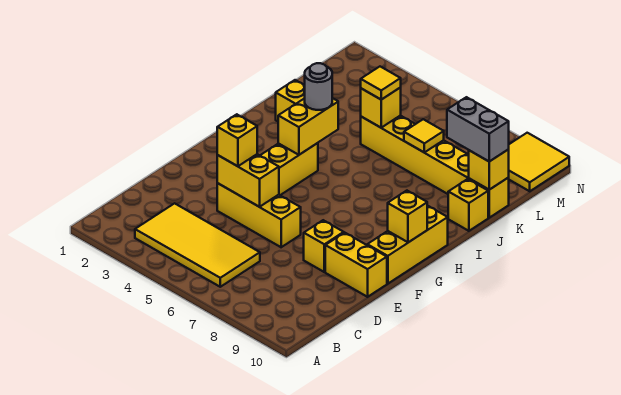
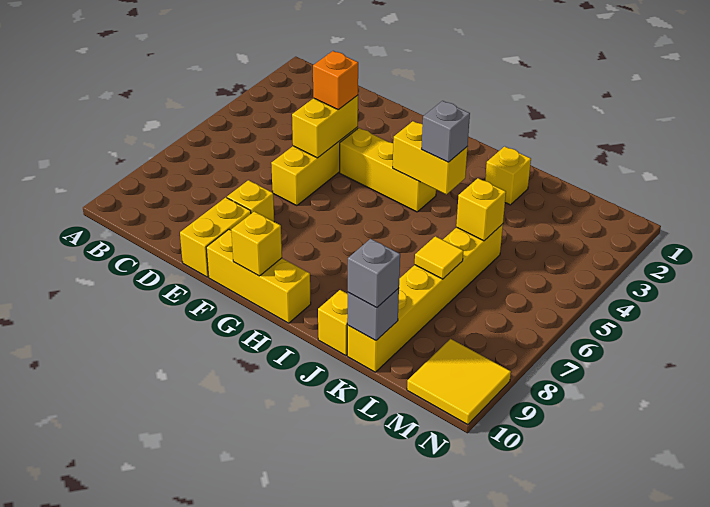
yellow tile B3:C6 level 1 -> none
yellow brick E4 level 3 -> orange brick E4 level 3
grey round brick I4 level 3 -> grey brick I4 level 3
yellow tile K5 level 3 -> none
grey brick K9:K10 level 3 -> grey brick K10 level 3
yellow brick K10 level 2 -> grey brick K10 level 2

